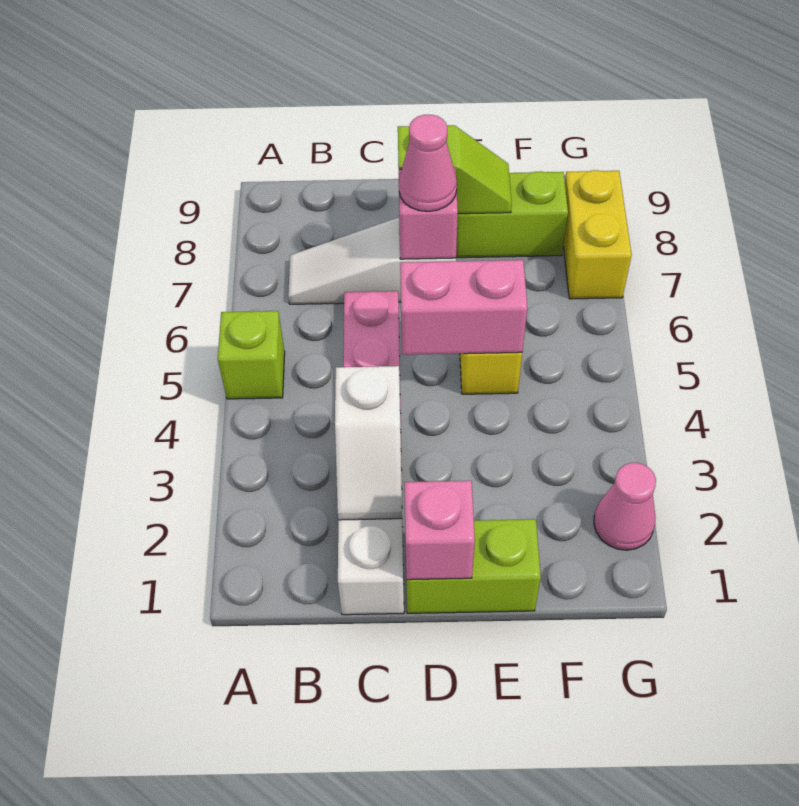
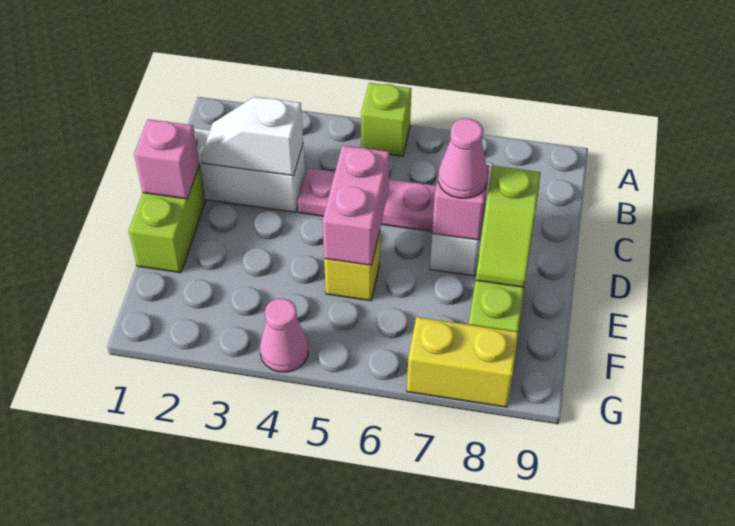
pink cone G2 level 1 -> pink cone G4 level 1

